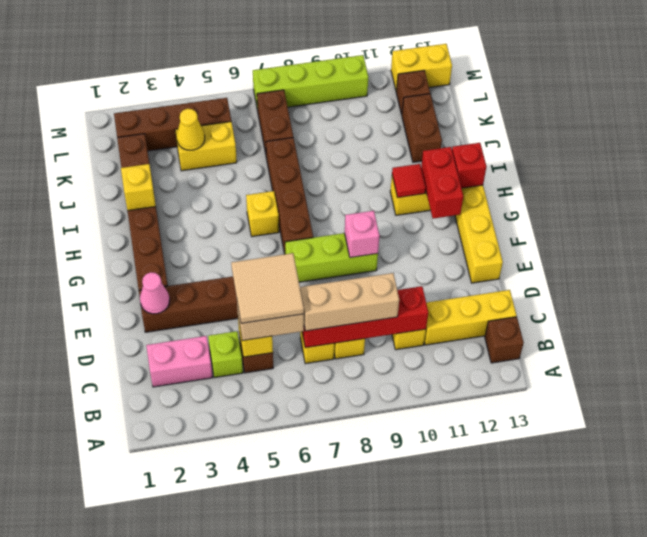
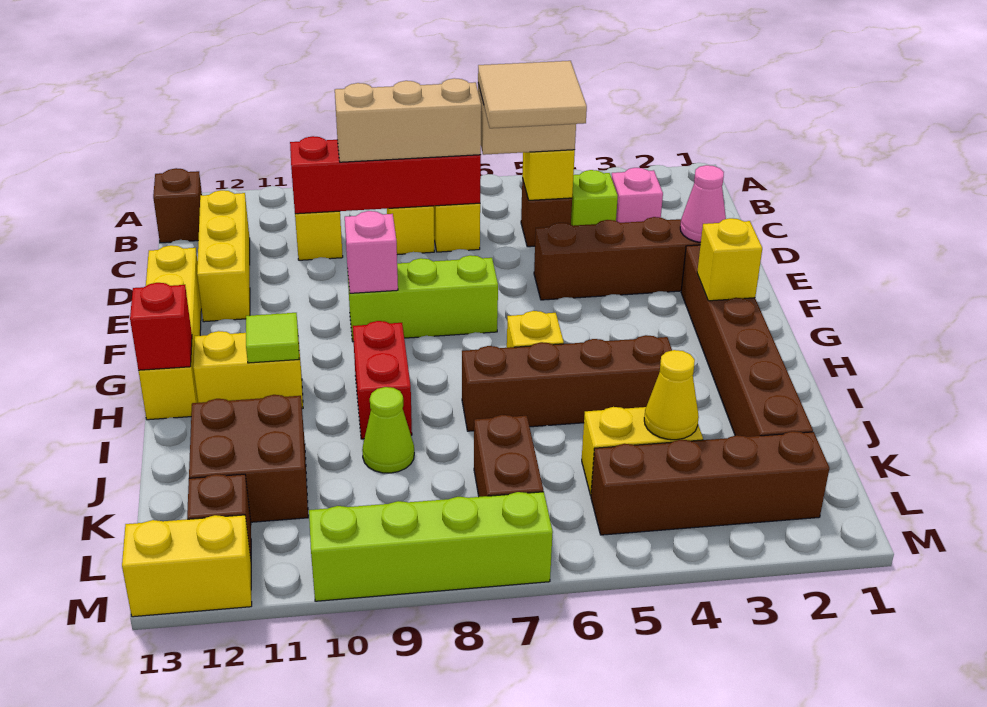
pink brick C2:C3 level 1 -> pink brick C3 level 1
yellow brick C11:C13 level 1 -> yellow brick C12:E12 level 1
brown brick G7:J7 level 1 -> brown brick I4:I7 level 1
red brick G12:H12 level 2 -> red brick H9:I9 level 1
red tile H11 level 2 -> lime tile H11 level 2
yellow brick I2 level 2 -> yellow brick G2 level 2
none -> lime cone J9 level 1
brown brick J12:K12 level 1 -> brown brick J11:K12 level 1

